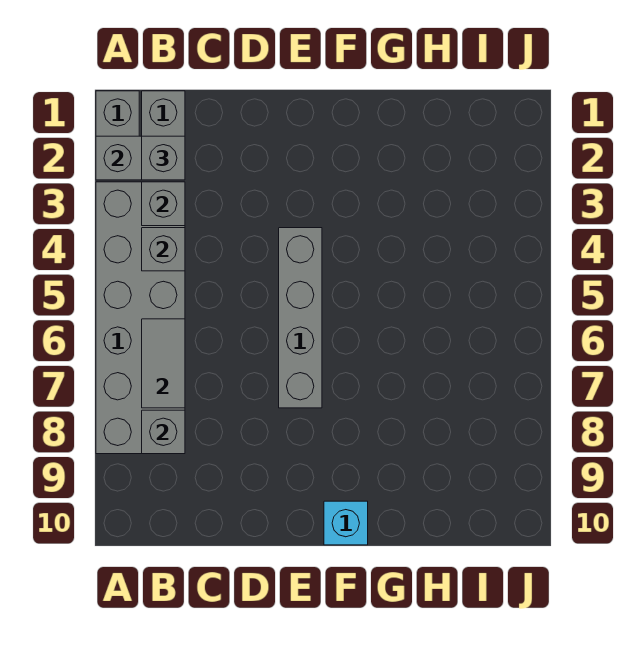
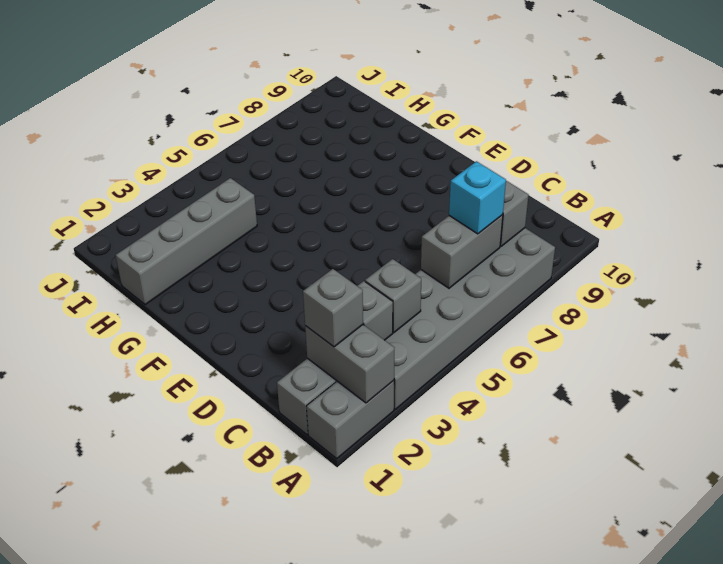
grey tile B6:B7 level 2 -> grey brick B6:B7 level 2
grey brick E4:E7 level 1 -> grey brick H1:H4 level 1
cyan brick F10 level 1 -> cyan brick B7 level 3

